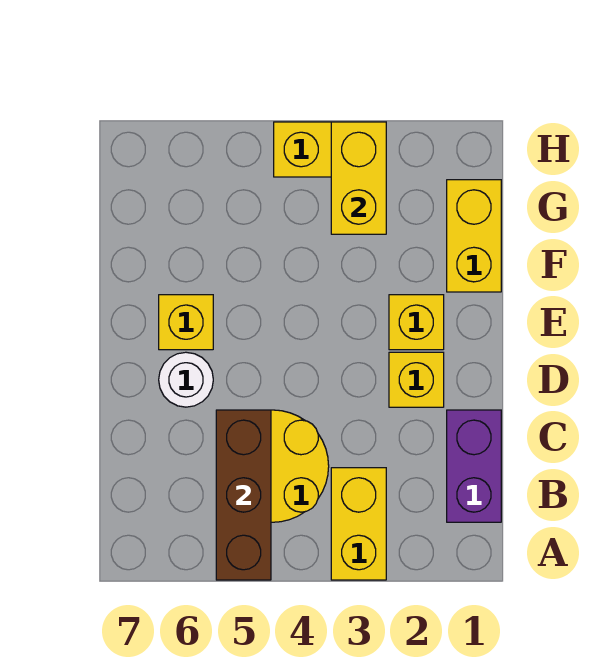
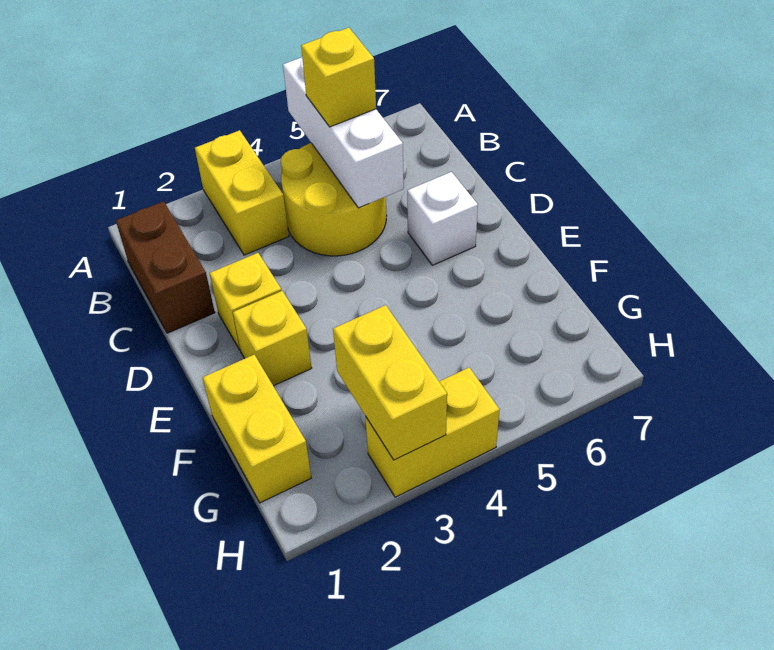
brown brick A5:C5 level 2 -> white brick A5:C5 level 2
purple brick B1:C1 level 1 -> brown brick B1:C1 level 1
white round brick D6 level 1 -> white brick D6 level 1
yellow brick E6 level 1 -> yellow brick B5 level 3

